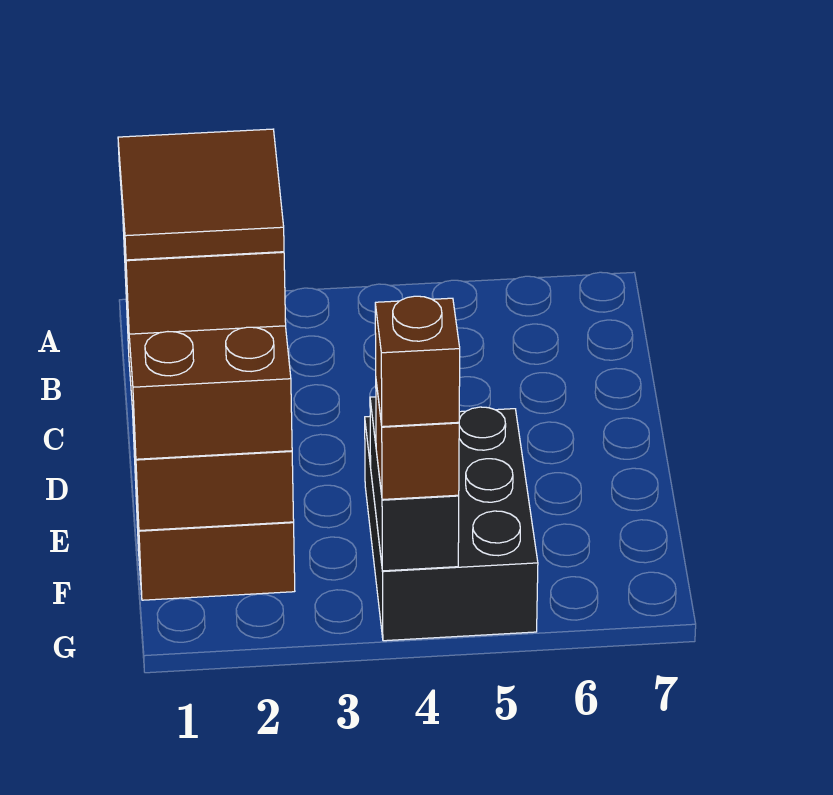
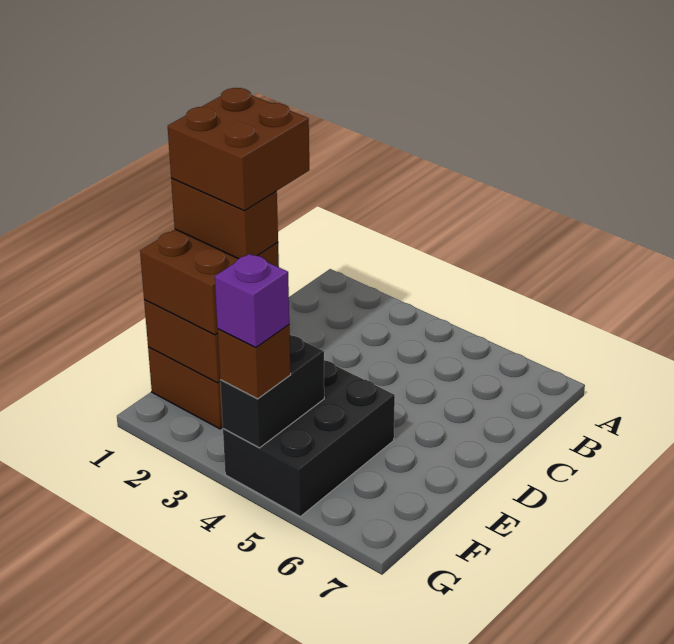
brown tile D1:E2 level 5 -> brown brick D1:E2 level 5
brown brick G4 level 4 -> purple brick G4 level 4

